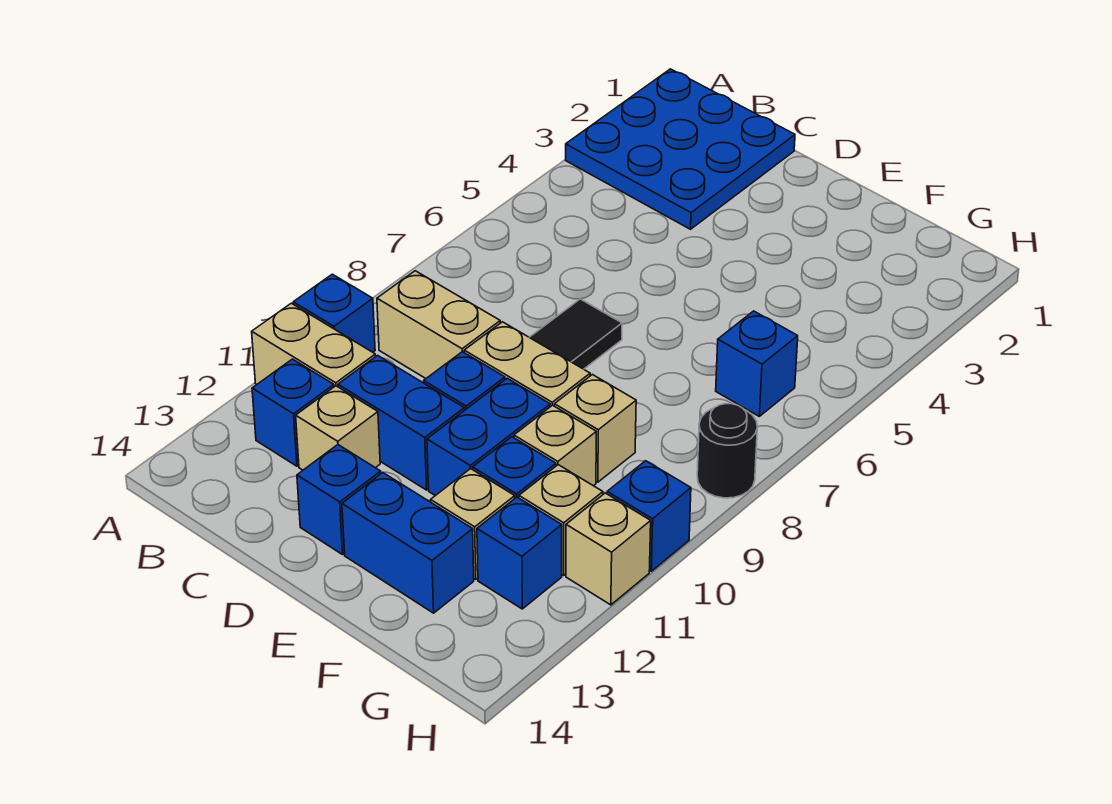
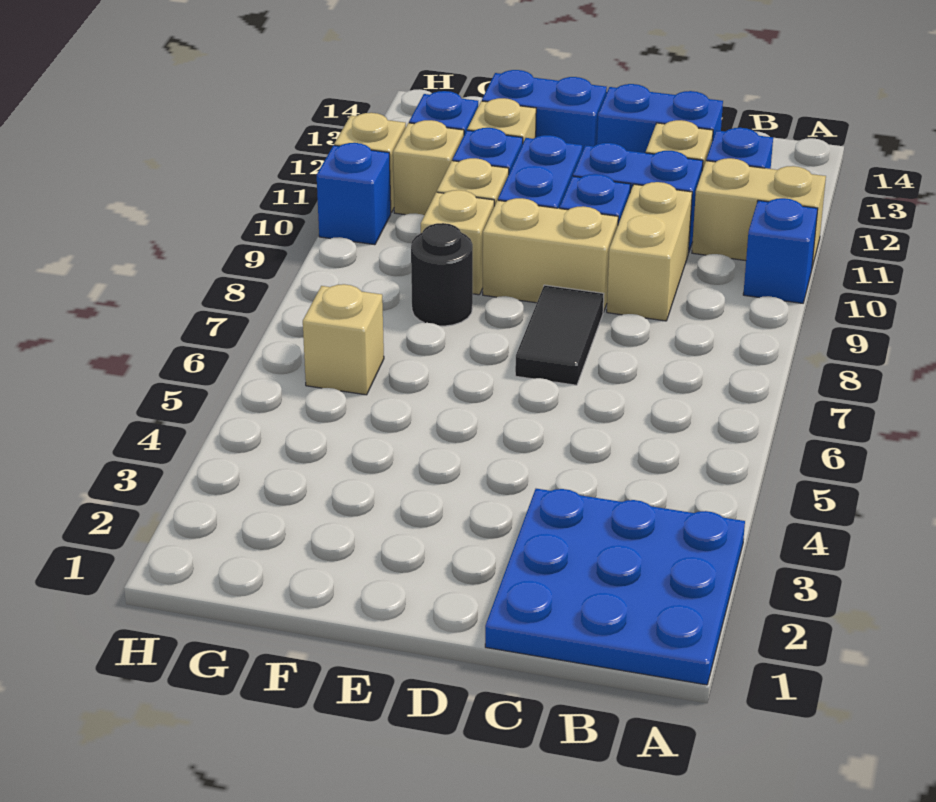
tan brick B9:C9 level 1 -> tan brick C9:C10 level 1
blue brick D13 level 1 -> blue brick C13:D13 level 1
blue brick G6 level 1 -> tan brick G6 level 1
black round brick H8 level 1 -> black round brick F8 level 1

